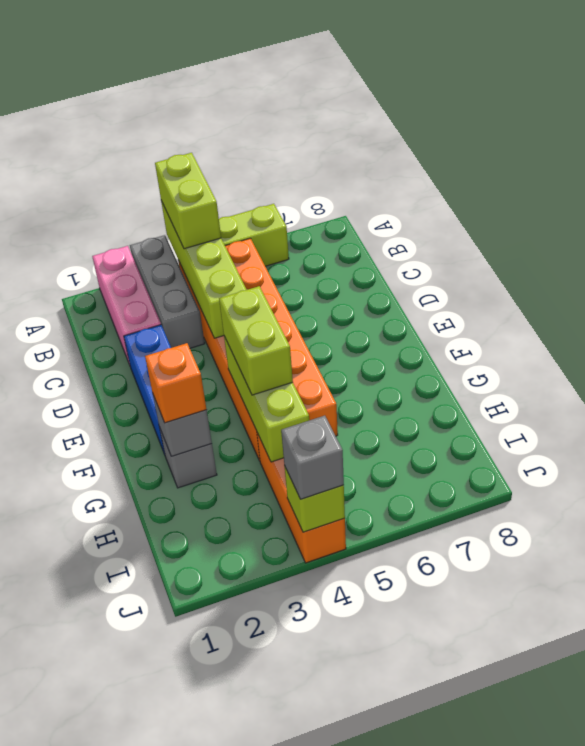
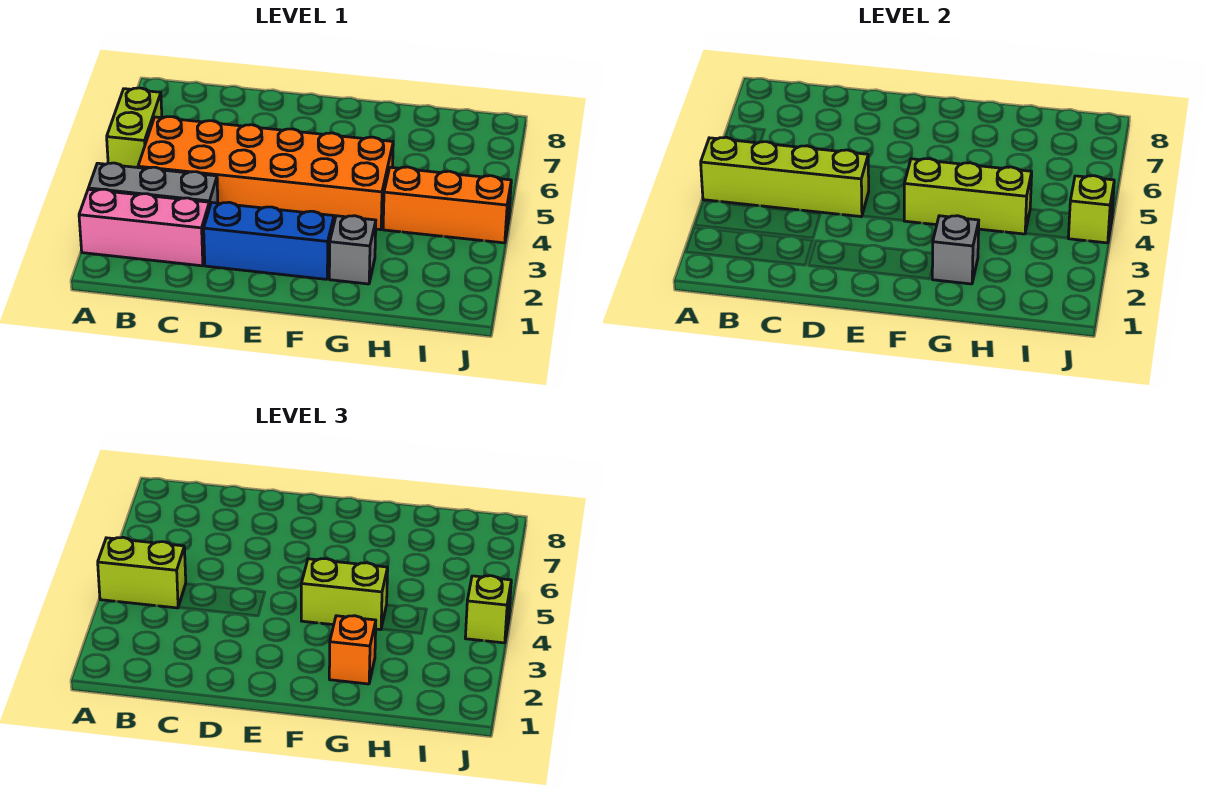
grey brick J4 level 3 -> lime brick J4 level 3

